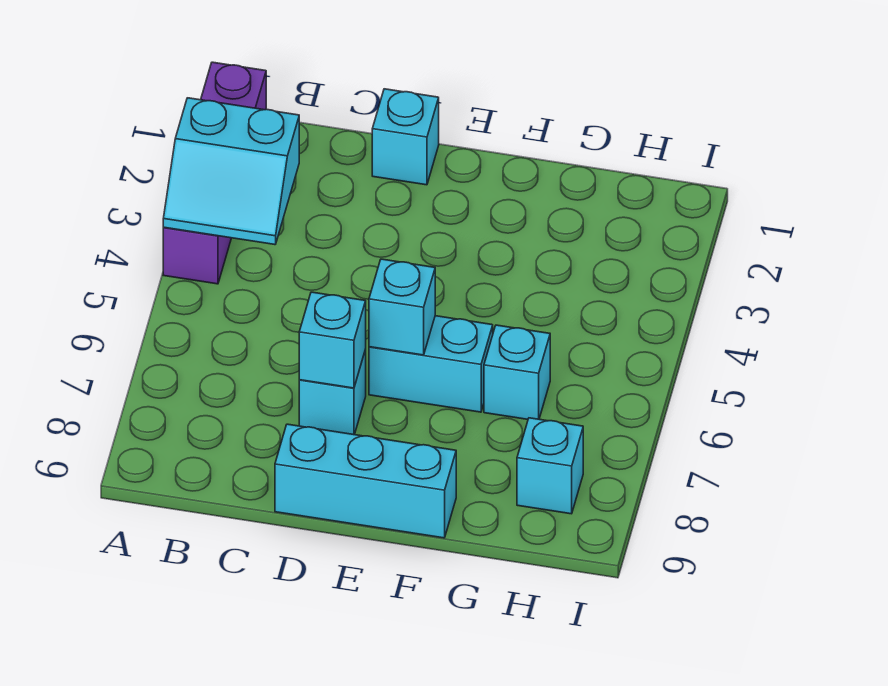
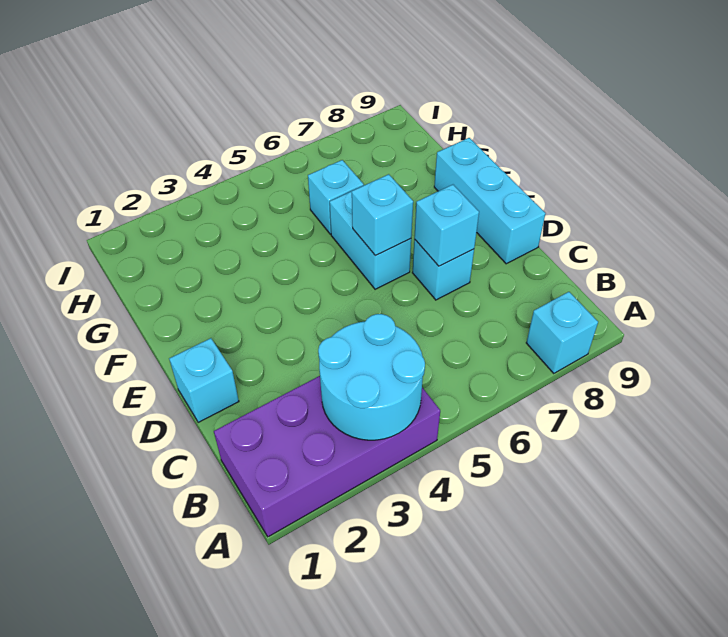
purple brick A1:A4 level 1 -> purple brick A1:B4 level 1
cyan slope A3:B4 level 2 top 3 -> cyan round brick A3:B4 level 2
cyan brick H8 level 1 -> cyan brick A8 level 1

